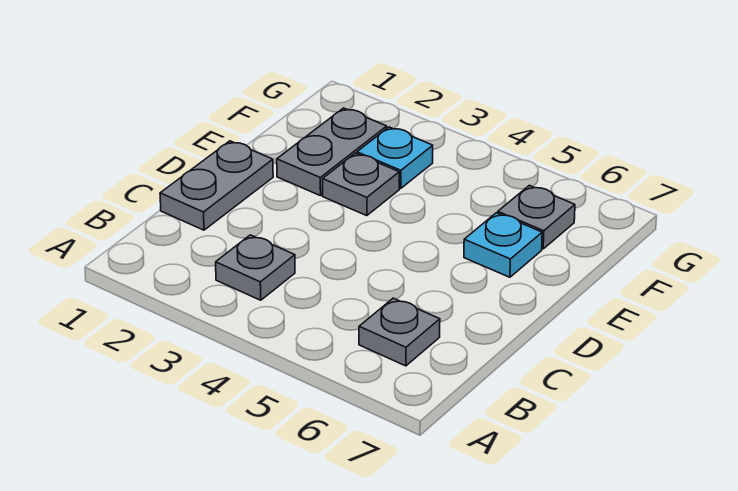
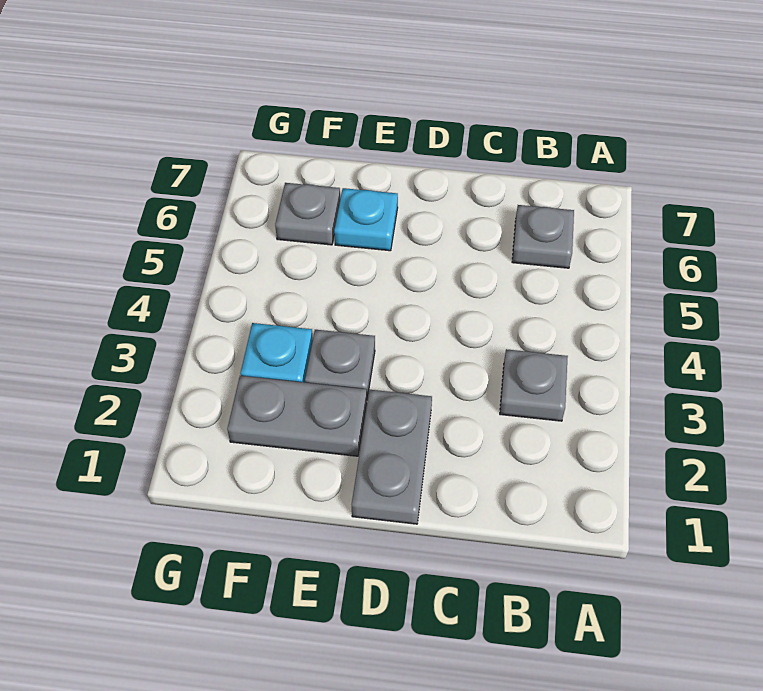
grey plate C1:D1 level 1 -> grey plate D1:D2 level 1

